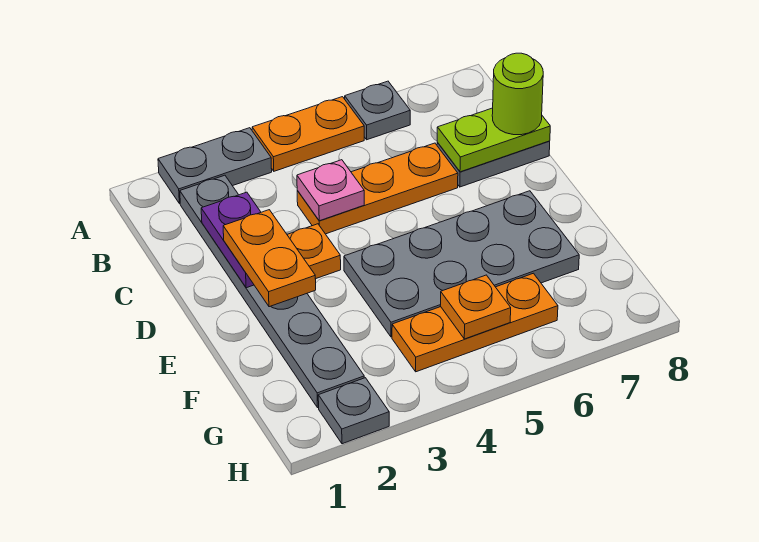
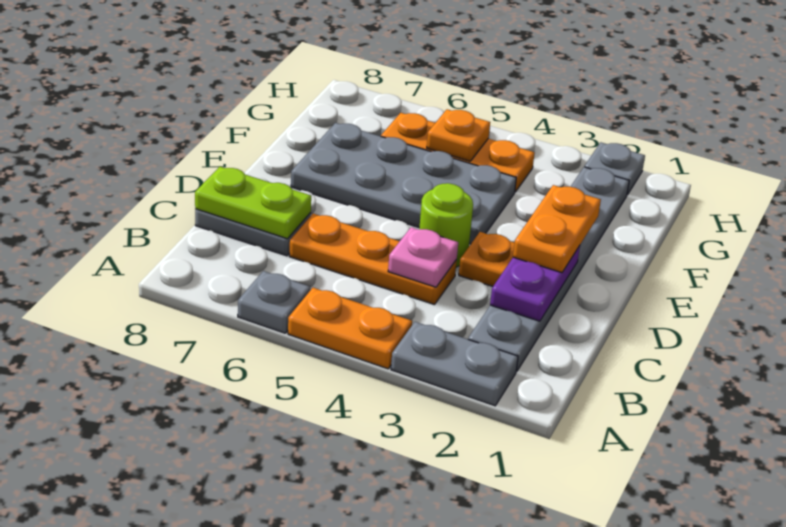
lime round brick C8 level 3 -> lime round brick D4 level 1

